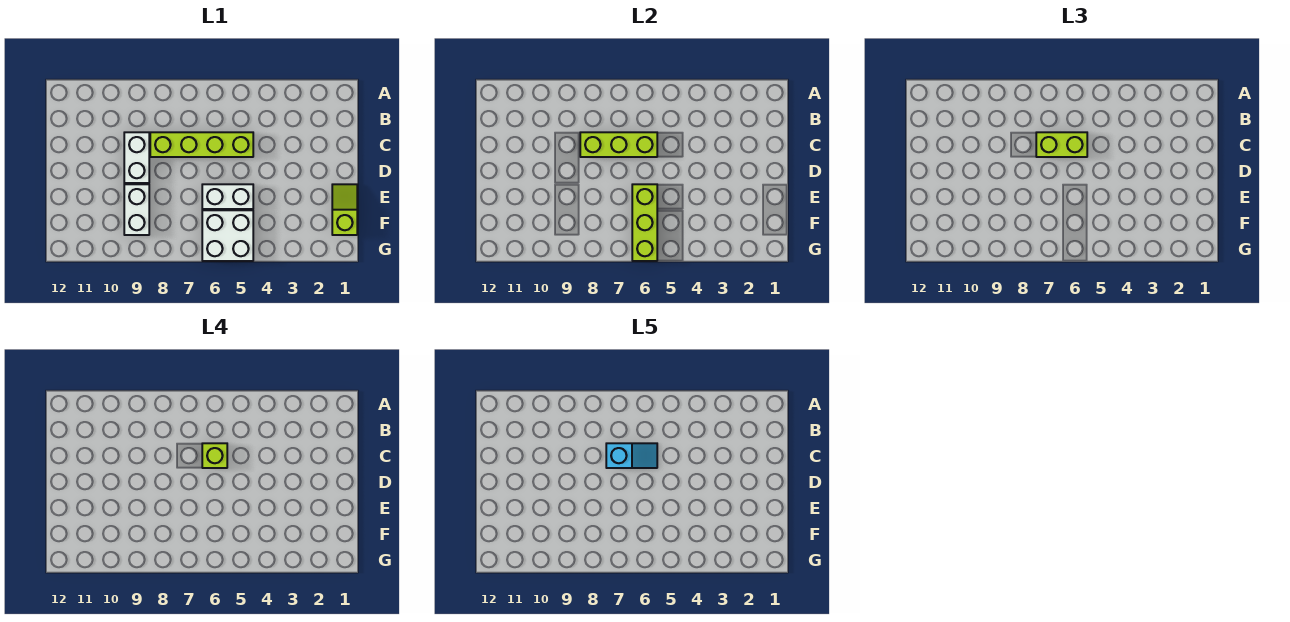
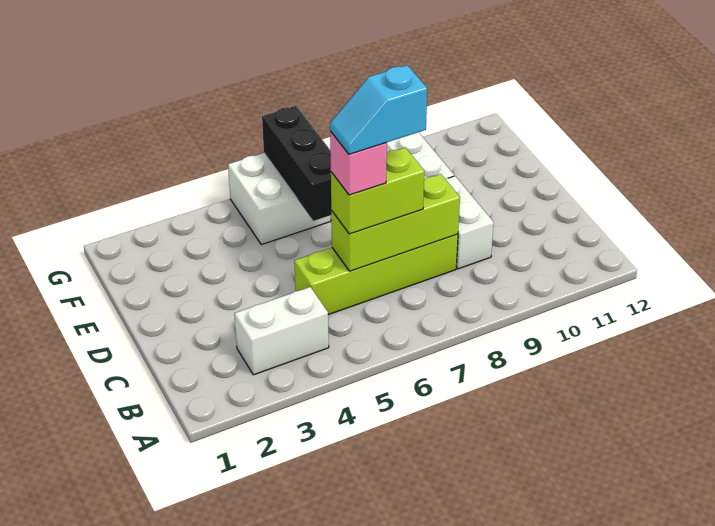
lime brick C6 level 4 -> pink brick C6 level 4
lime slope E1:F1 level 1 top F -> none
white brick E5:E6 level 1 -> white brick B3:B4 level 1
lime brick E6:G6 level 2 -> black brick E6:G6 level 2

